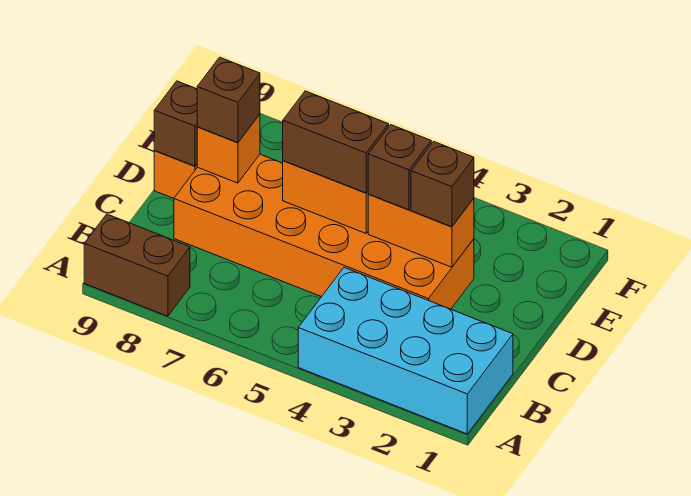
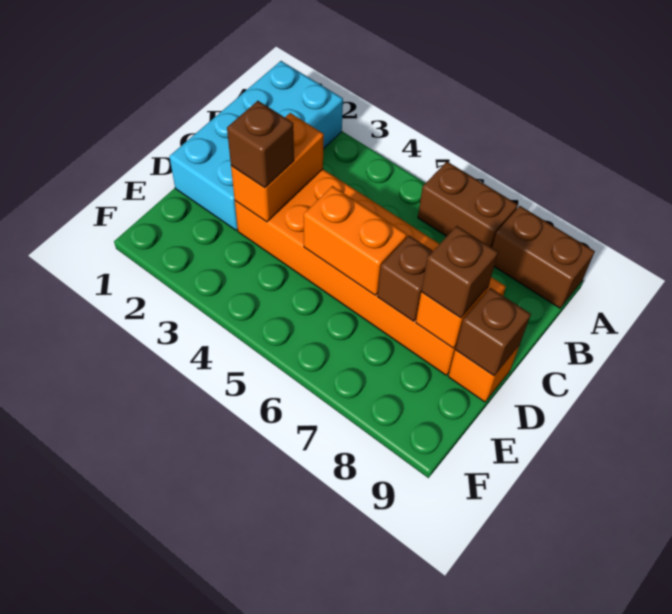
cyan brick A1:B4 level 1 -> cyan brick A1:D2 level 1
orange brick D3:D4 level 2 -> orange brick C3:D3 level 2
brown brick D4 level 3 -> brown brick D7 level 2
brown brick D5:D6 level 3 -> brown brick A6:A7 level 1

